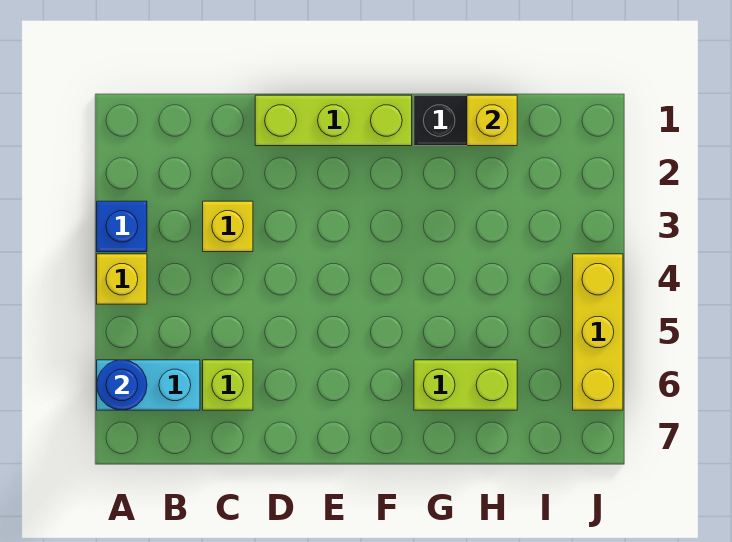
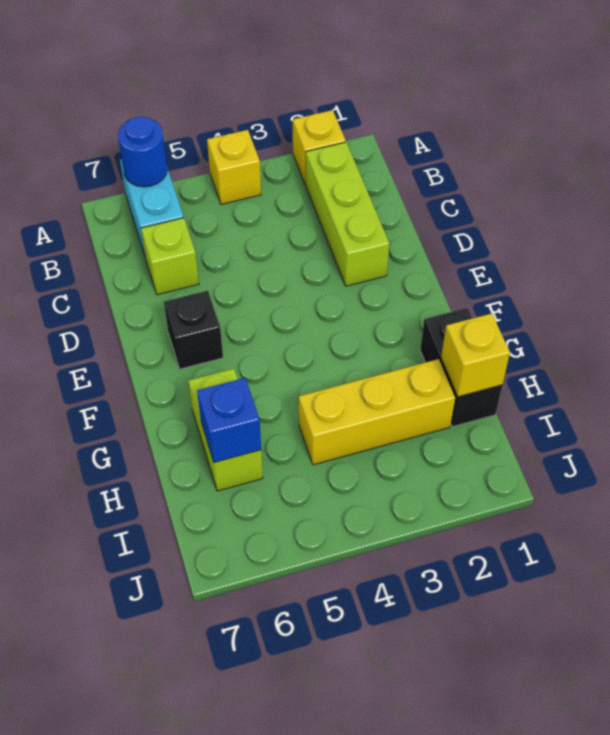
blue brick A3 level 1 -> blue brick H6 level 2
yellow brick C3 level 1 -> yellow brick A2 level 1
lime brick D1:F1 level 1 -> lime brick B2:D2 level 1
none -> black brick E6 level 1
yellow brick J4:J6 level 1 -> yellow brick H2:H4 level 1

